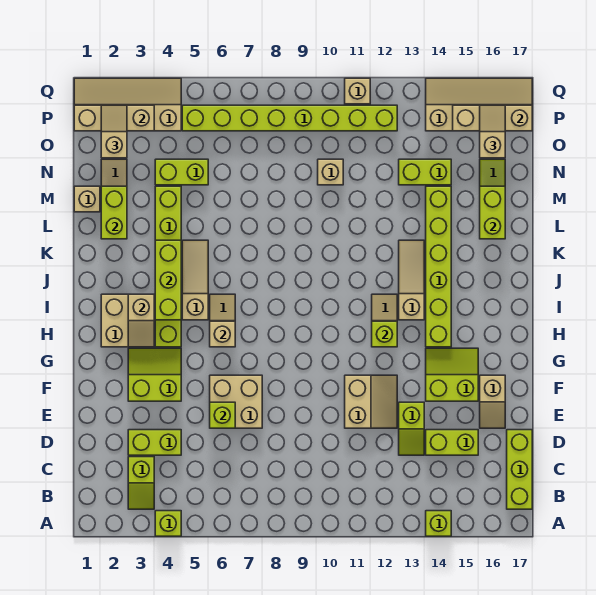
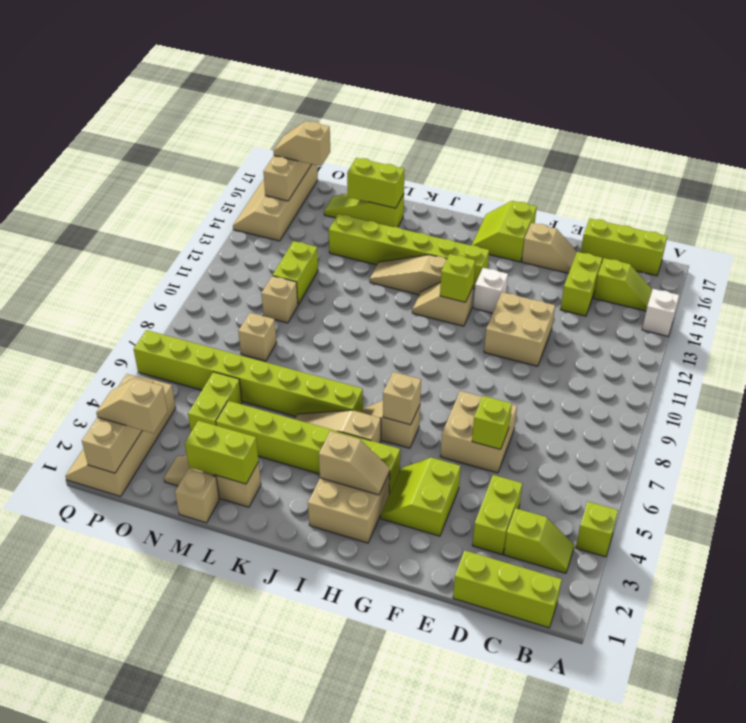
lime brick A14 level 1 -> white brick A14 level 1
lime slope D13:E13 level 1 top E -> lime slope B15:C15 level 1 top C
tan slope E11:F12 level 1 top 11 -> tan brick E11:F12 level 1
lime slope F14:G15 level 1 top F -> lime slope G16:H17 level 1 top G
none -> white brick G13 level 1
lime brick I4:K4 level 2 -> lime brick B1:D1 level 1
lime brick N13:N14 level 1 -> lime brick N11:N12 level 1
lime brick P5:P12 level 1 -> lime brick J6:Q6 level 1
tan brick Q11 level 1 -> tan brick N8 level 1

